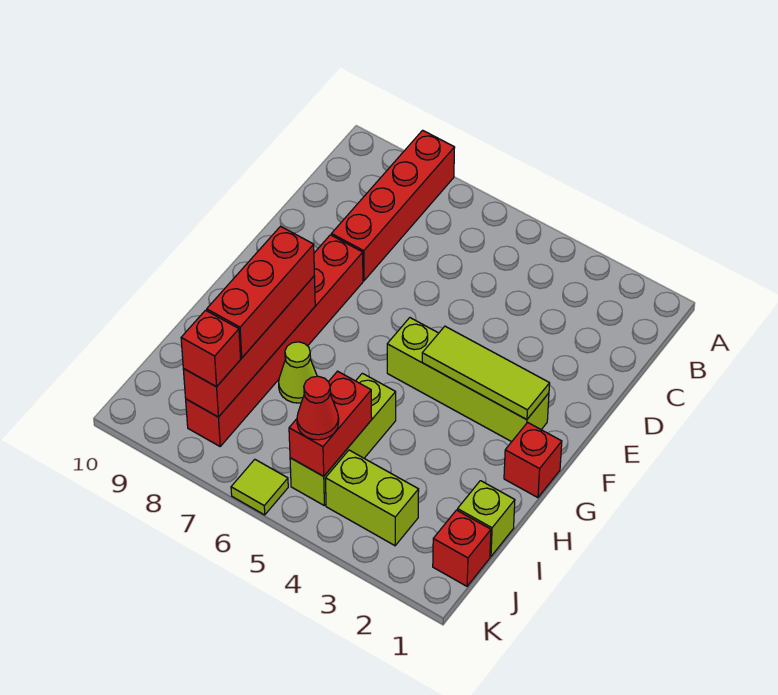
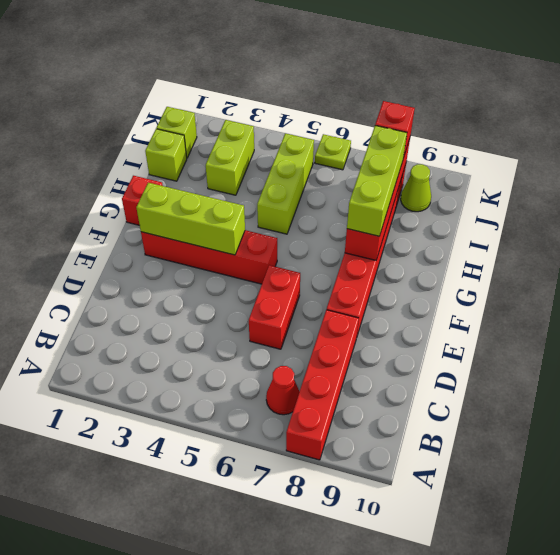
lime brick F2:F5 level 1 -> red brick F2:F5 level 1
lime tile F2:F4 level 2 -> lime brick F2:F4 level 2
red brick G8:I8 level 3 -> lime brick G8:I8 level 3
lime cone H7 level 1 -> lime cone J9 level 1
red brick I5:J5 level 2 -> red brick D6:E6 level 1
red brick J1 level 1 -> lime brick J1 level 1
lime brick J3:J4 level 1 -> lime brick I3:J3 level 1
red cone J5 level 3 -> red cone B7 level 1
lime tile K6 level 1 -> lime plate K6 level 1

